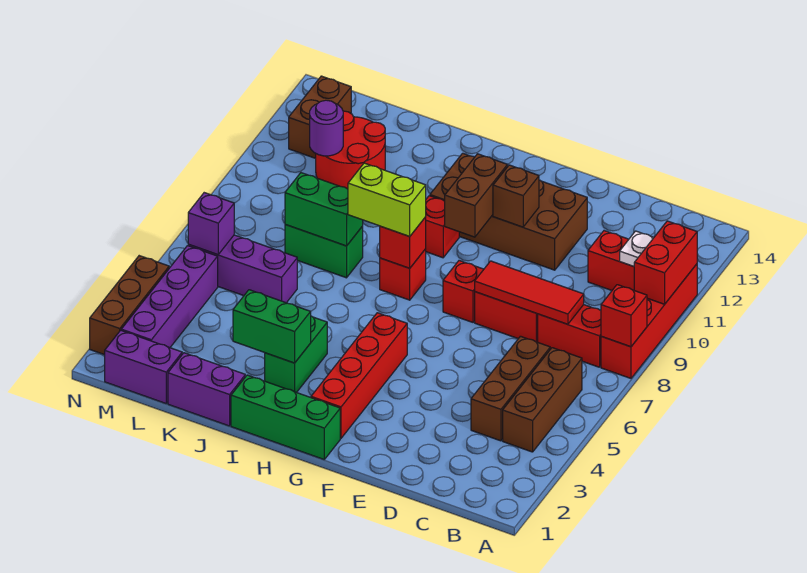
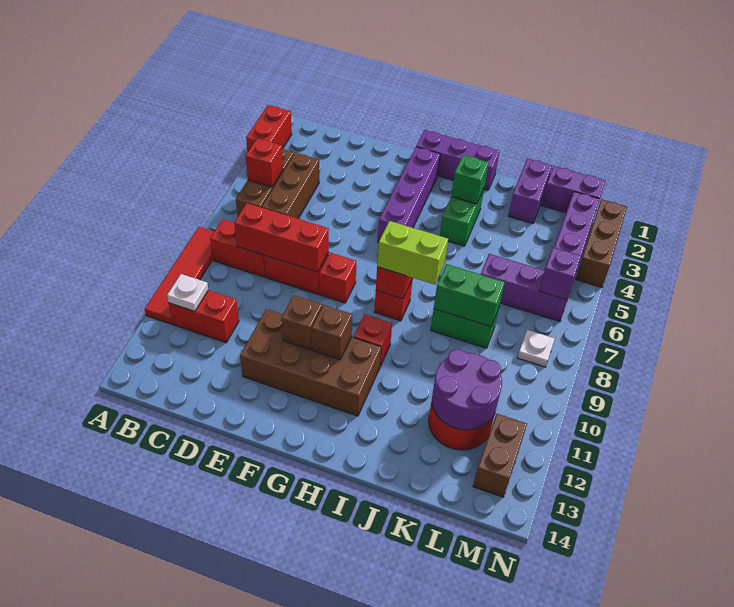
red brick A8:A11 level 1 -> red tile A8:A11 level 1
red brick A8 level 2 -> red brick B5 level 2
red brick A10:A11 level 2 -> red brick A2:A3 level 1
red tile C8:E8 level 2 -> red brick C8:E8 level 2
green brick G1:I1 level 1 -> purple brick G1:I1 level 1
red brick G2:G5 level 1 -> purple brick G2:G5 level 1
brown brick G10:G11 level 2 -> brown brick G11 level 2
green brick I3:J3 level 2 -> green brick I3 level 2
purple brick J1:K1 level 1 -> purple brick K1:K2 level 1
purple round brick L11 level 2 -> purple round brick K11:L12 level 2
none -> white plate M8 level 1

